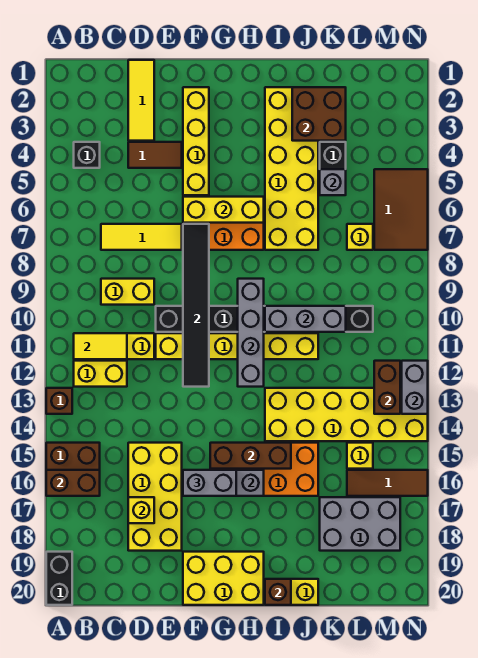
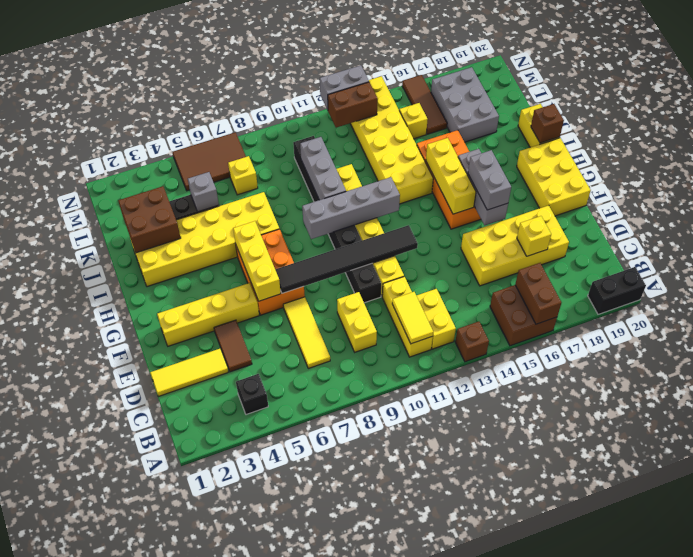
brown brick G15:I15 level 2 -> yellow brick G15:I15 level 2

